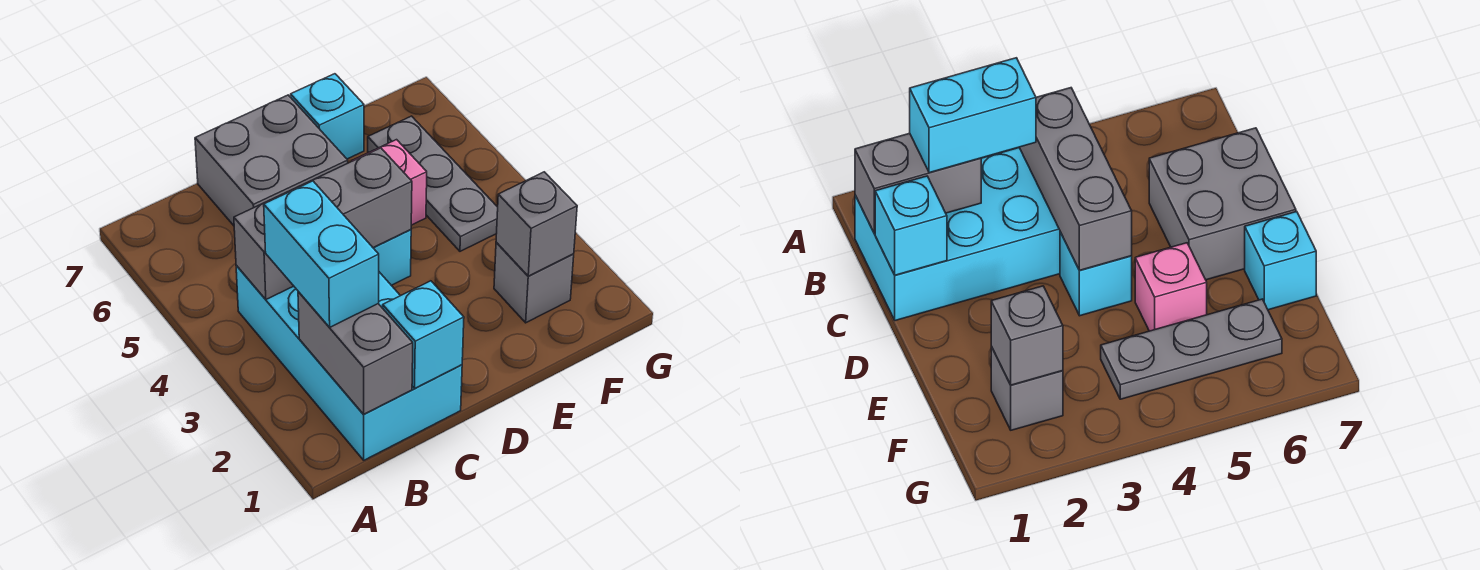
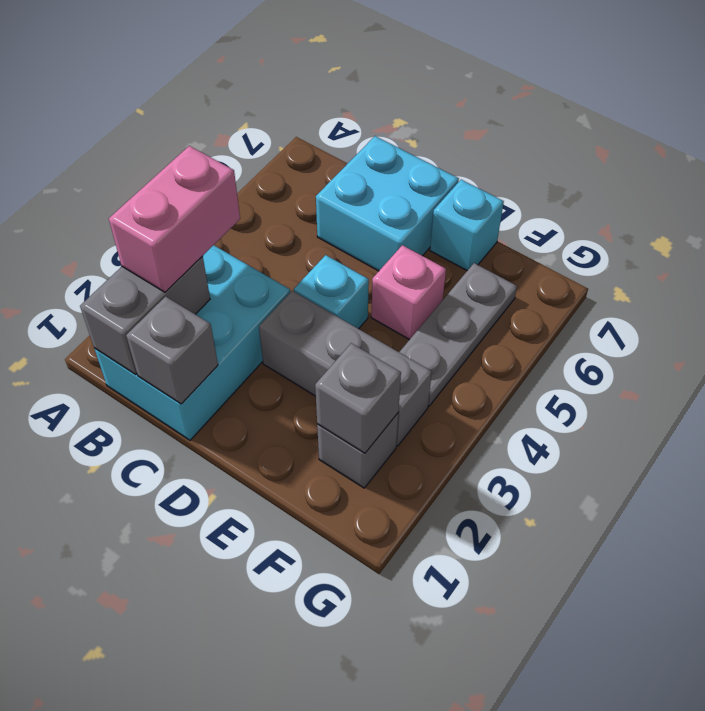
cyan brick B1:C4 level 1 -> cyan brick B1:C3 level 1
cyan brick B2:B3 level 3 -> pink brick B2:B3 level 3
grey brick B4:D4 level 2 -> grey brick D3:F3 level 1
cyan brick C1 level 2 -> grey brick C1 level 2
grey brick C6:D7 level 1 -> cyan brick C6:D7 level 1

